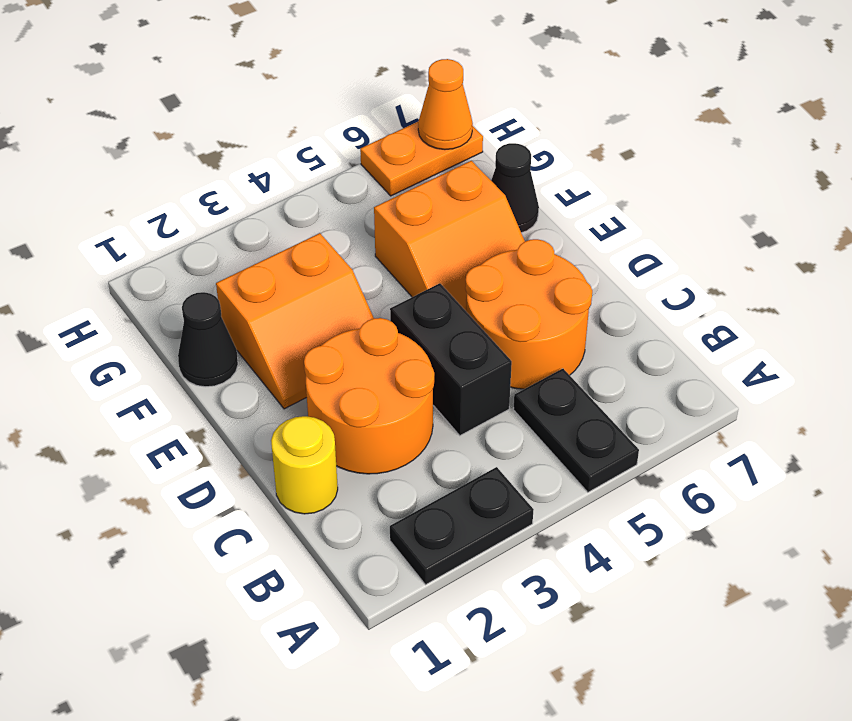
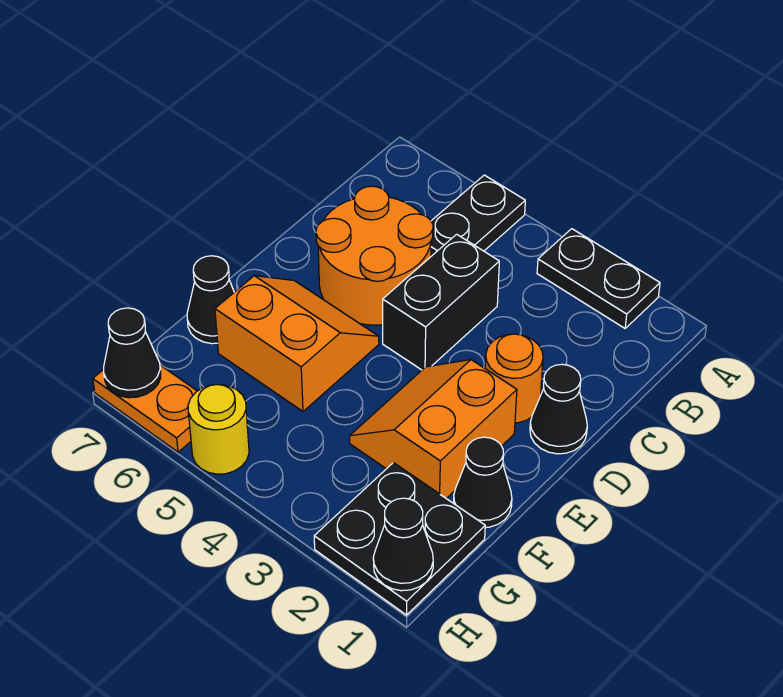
yellow round brick C1 level 1 -> yellow round brick H5 level 1
orange round brick C2:D3 level 1 -> orange round brick D2 level 1
none -> black cone D1 level 1
orange slope E2:F3 level 1 top F -> orange slope E2:F3 level 1 top 2
none -> black plate G1:H2 level 1
none -> black cone H1 level 2
orange cone H7 level 2 -> black cone H7 level 2

